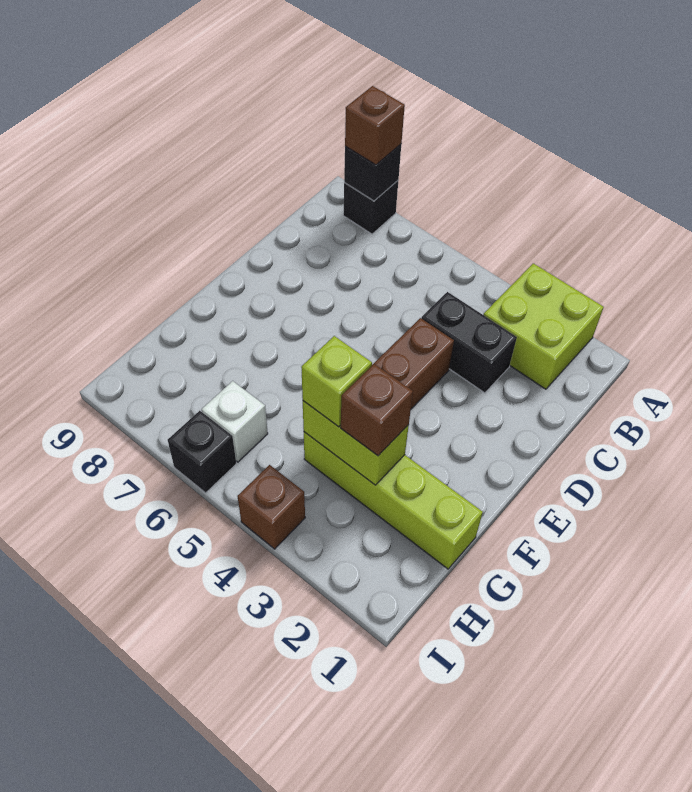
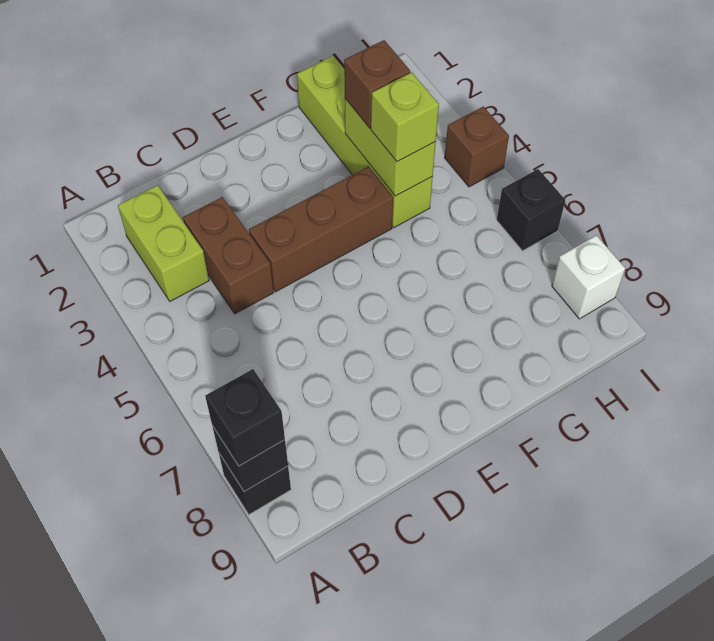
lime brick A2:B3 level 1 -> lime brick B2:B3 level 1
brown brick A8 level 3 -> black brick A8 level 3
black brick C3:C4 level 1 -> brown brick C3:C4 level 1
white brick H6 level 1 -> white brick I8 level 1

